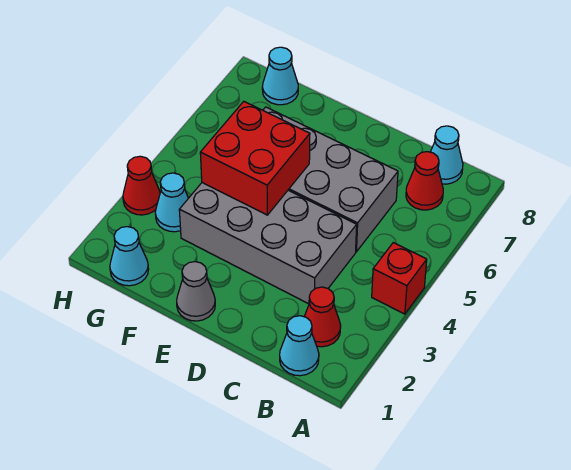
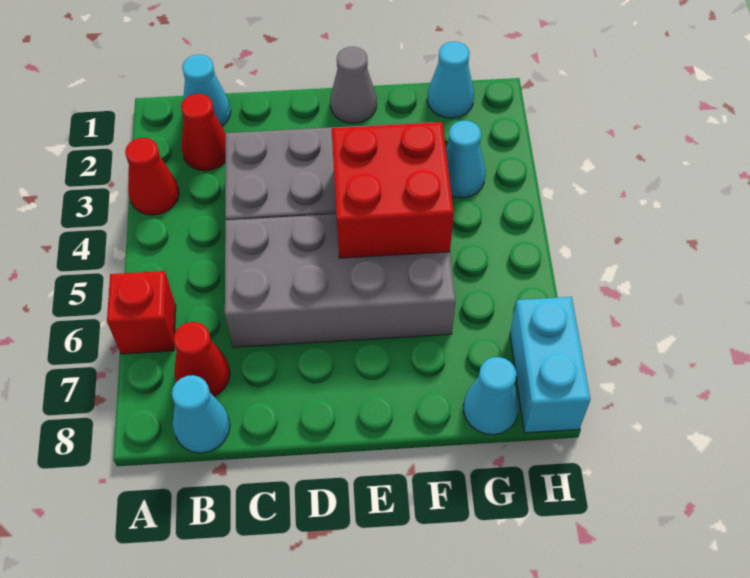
red brick A4 level 1 -> red brick A6 level 1
red cone H3 level 1 -> red cone A3 level 1
none -> cyan brick H7:H8 level 1

